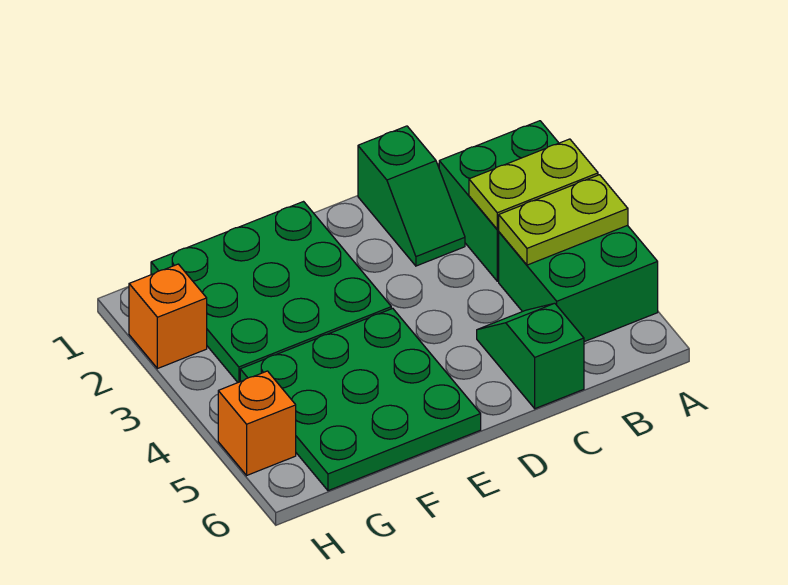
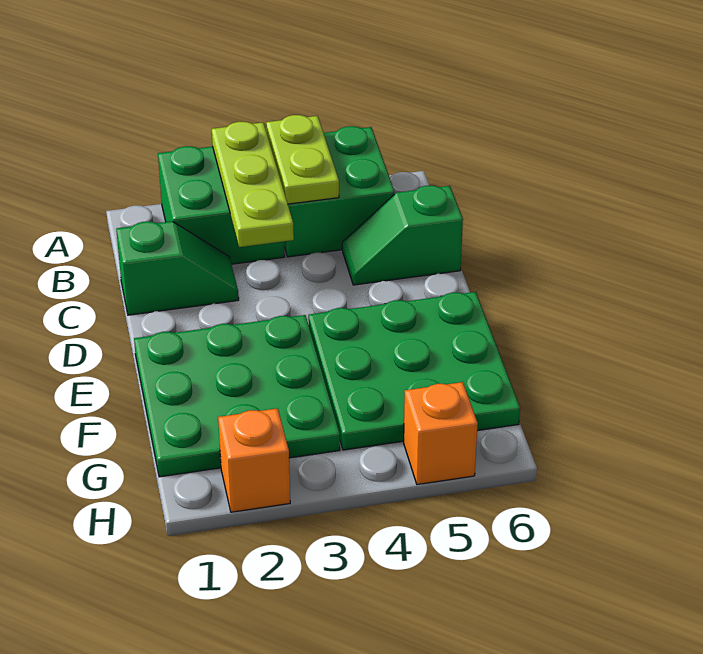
lime plate A3:B3 level 2 -> lime plate A3:C3 level 2

